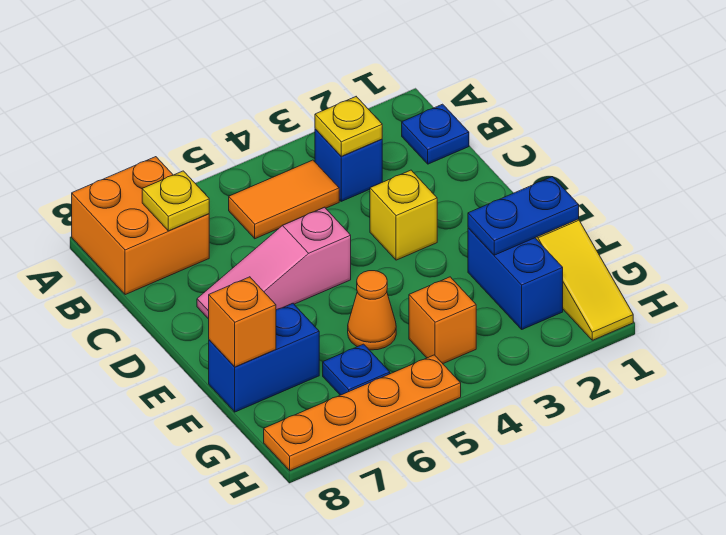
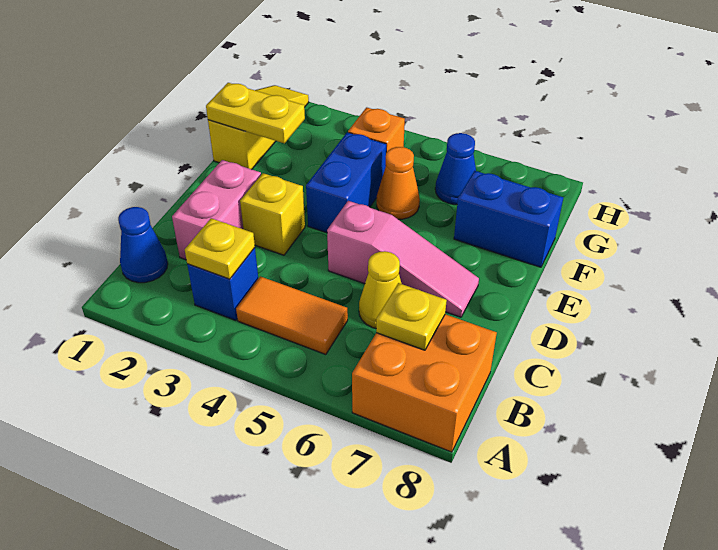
blue plate B1 level 1 -> blue cone B1 level 1
none -> pink brick C2:D2 level 1
none -> yellow cone C6 level 1
blue plate F1:F2 level 2 -> yellow plate F1:F2 level 2
blue brick F2:G2 level 1 -> blue brick E4:F4 level 1
orange brick F8 level 2 -> none
blue plate G6 level 1 -> blue cone G6 level 1
orange plate H5:H8 level 1 -> none

